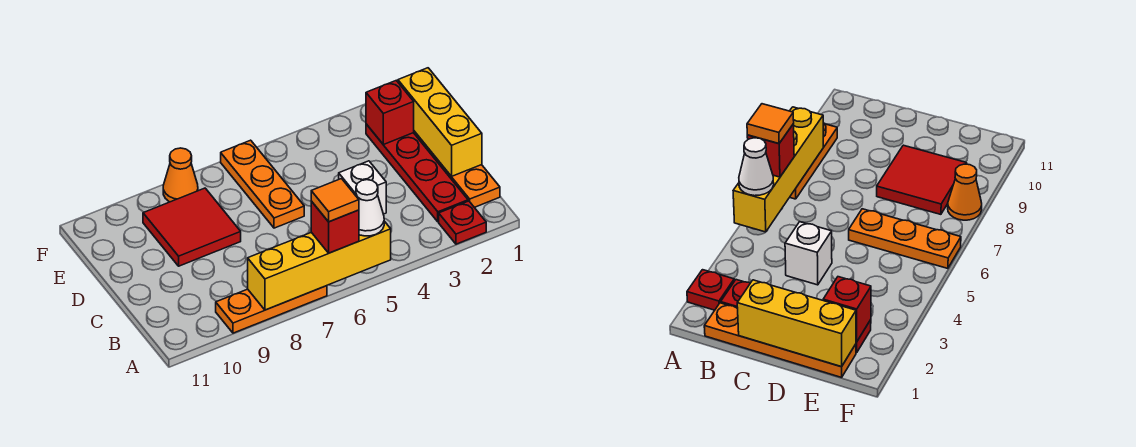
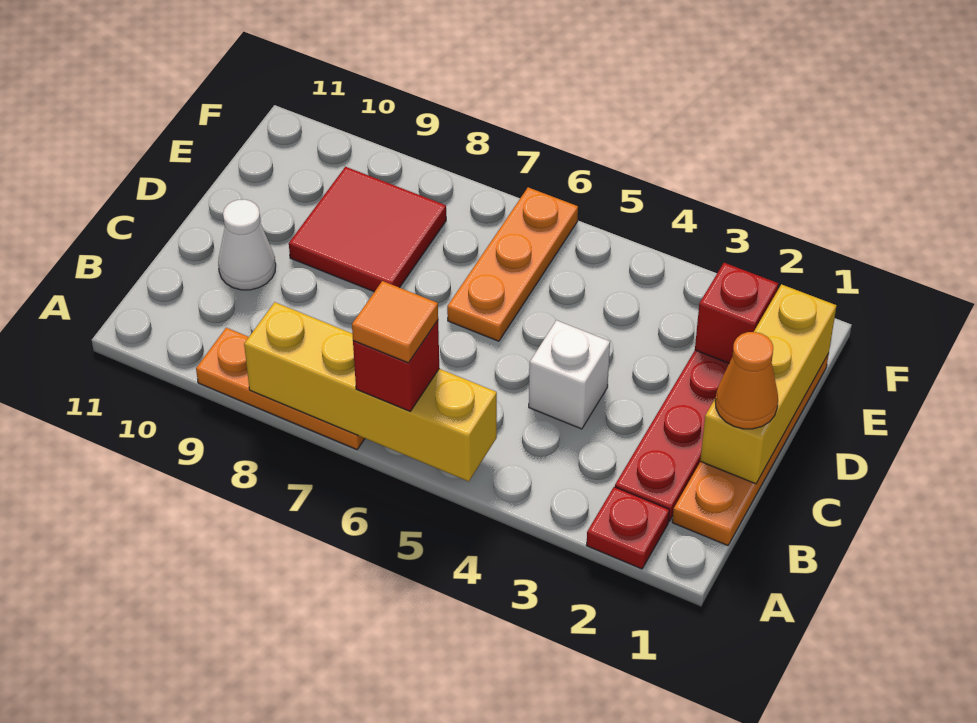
white cone A5 level 3 -> white cone C10 level 1
orange cone F8 level 1 -> orange cone C1 level 3

